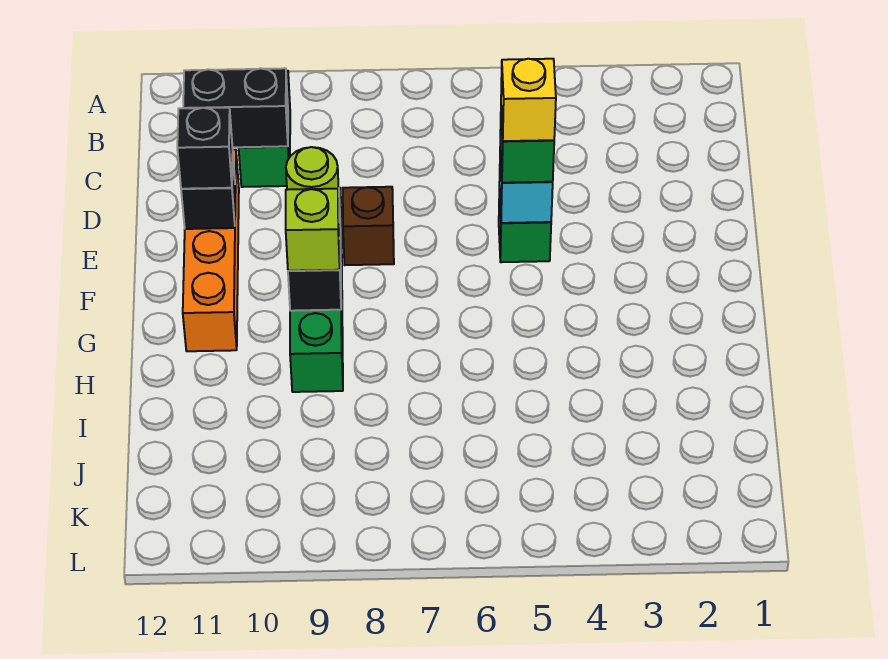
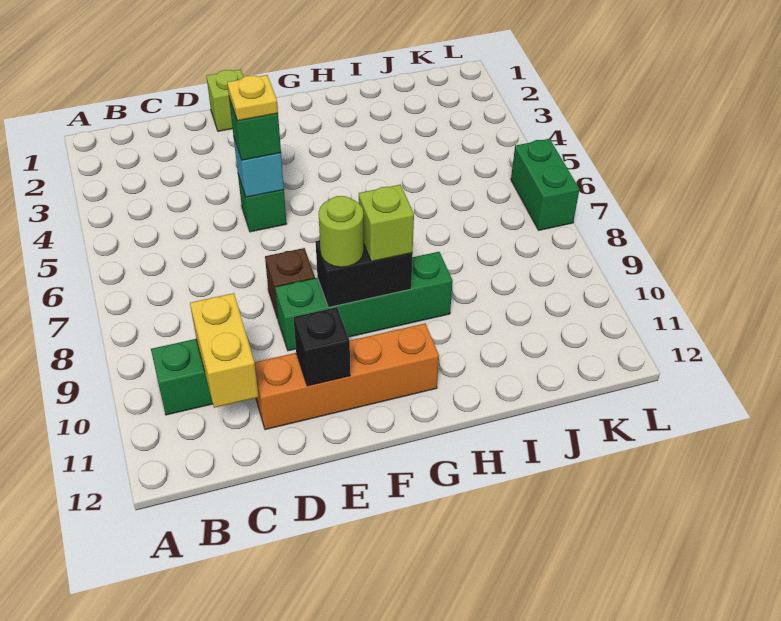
black brick C10:C11 level 2 -> yellow brick C10:C11 level 2
none -> lime brick E1 level 1
yellow brick E5 level 4 -> yellow plate E5 level 4
black brick E11 level 3 -> none
none -> green brick L6:L7 level 1

